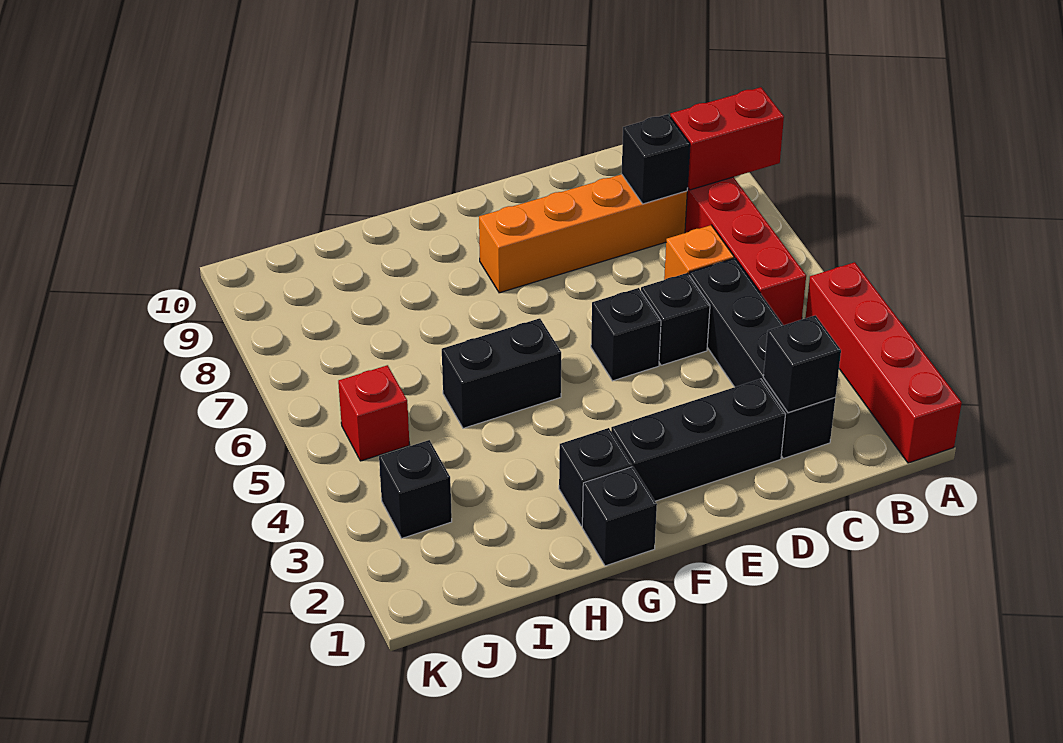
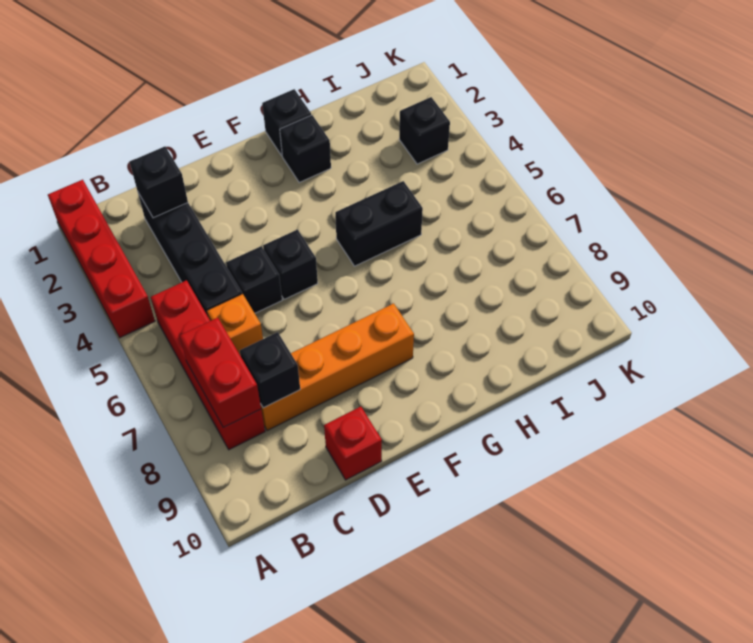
red brick A8:B8 level 2 -> red brick B7:B8 level 2
black brick D2:F2 level 1 -> none
red brick J5 level 1 -> red brick D10 level 1

